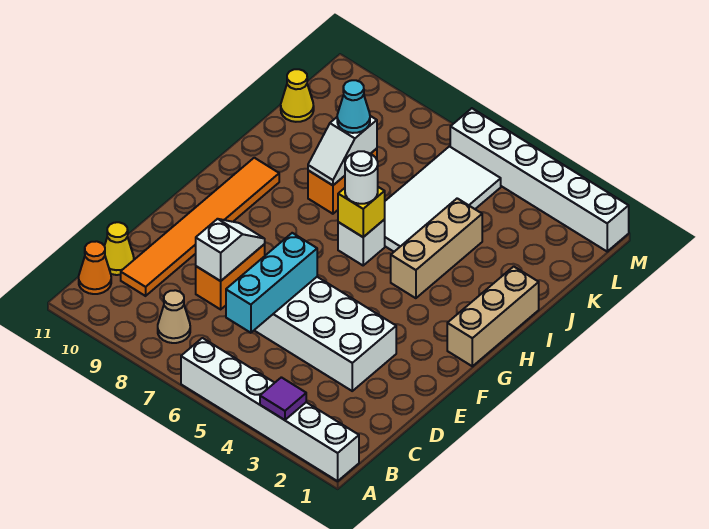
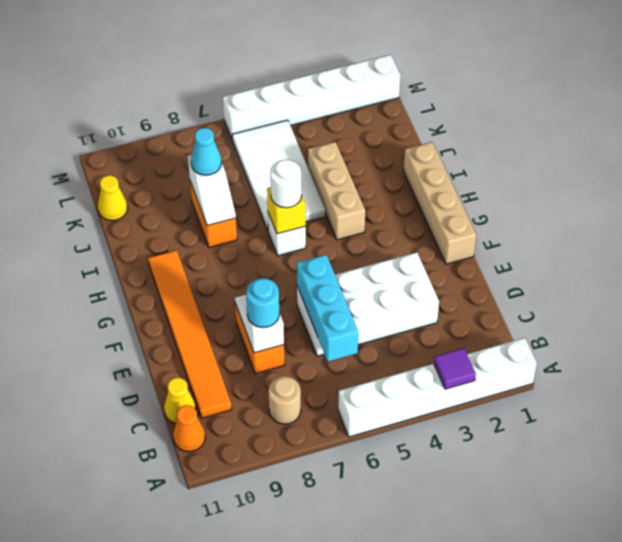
tan cone B8 level 1 -> tan round brick B8 level 1
none -> cyan round brick D8 level 3
tan brick G1:I1 level 1 -> tan brick F1:I1 level 1

